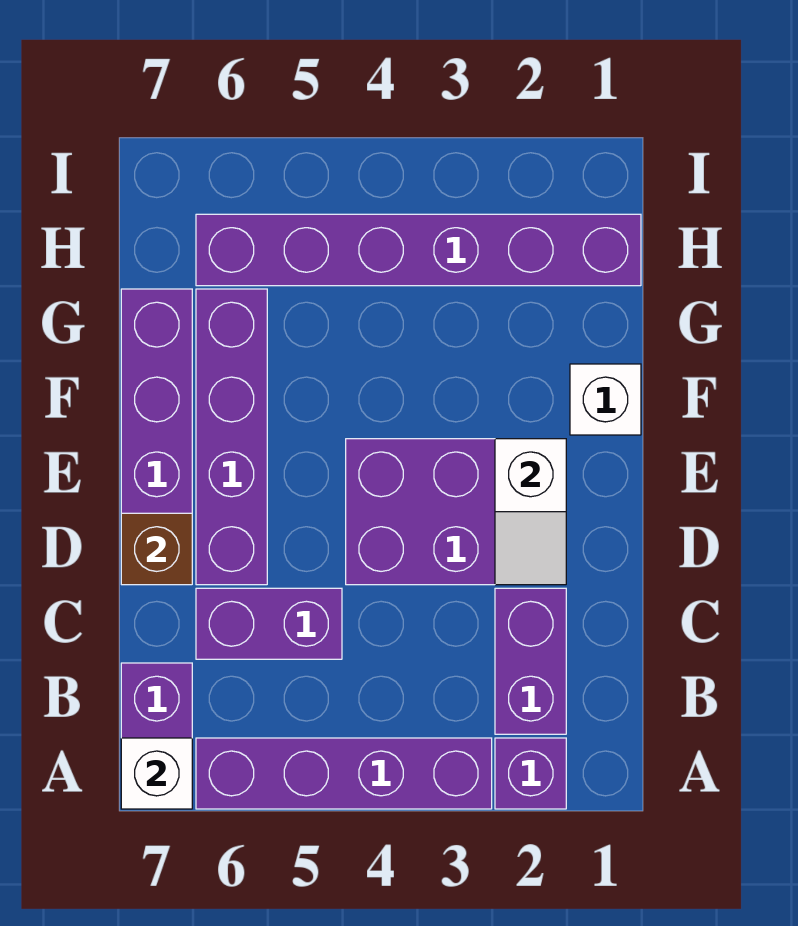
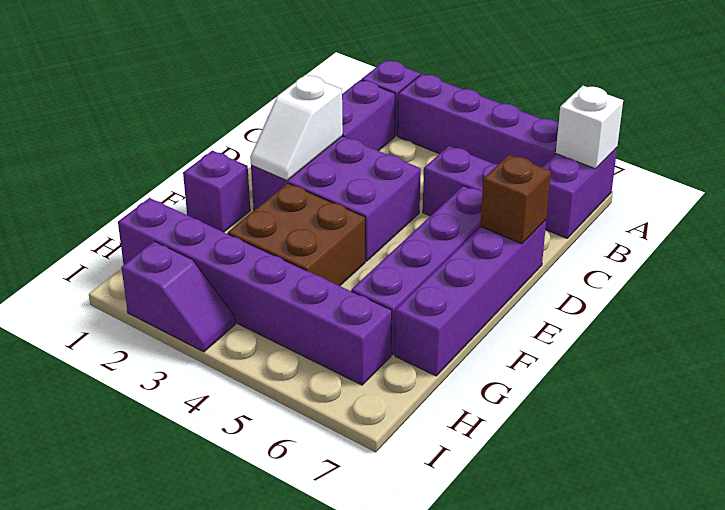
white slope D2:E2 level 2 top E -> white slope D2:E2 level 2 top D
white brick F1 level 1 -> purple brick F1 level 1
none -> brown brick F3:G4 level 1
none -> purple slope I2:I3 level 1 top 2

